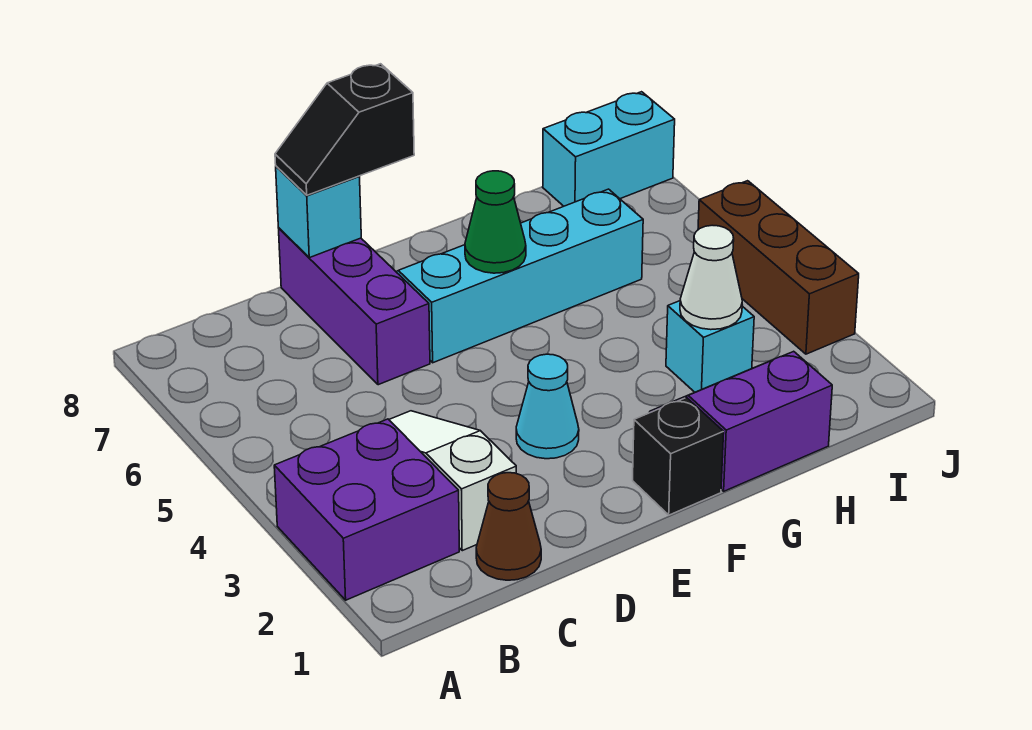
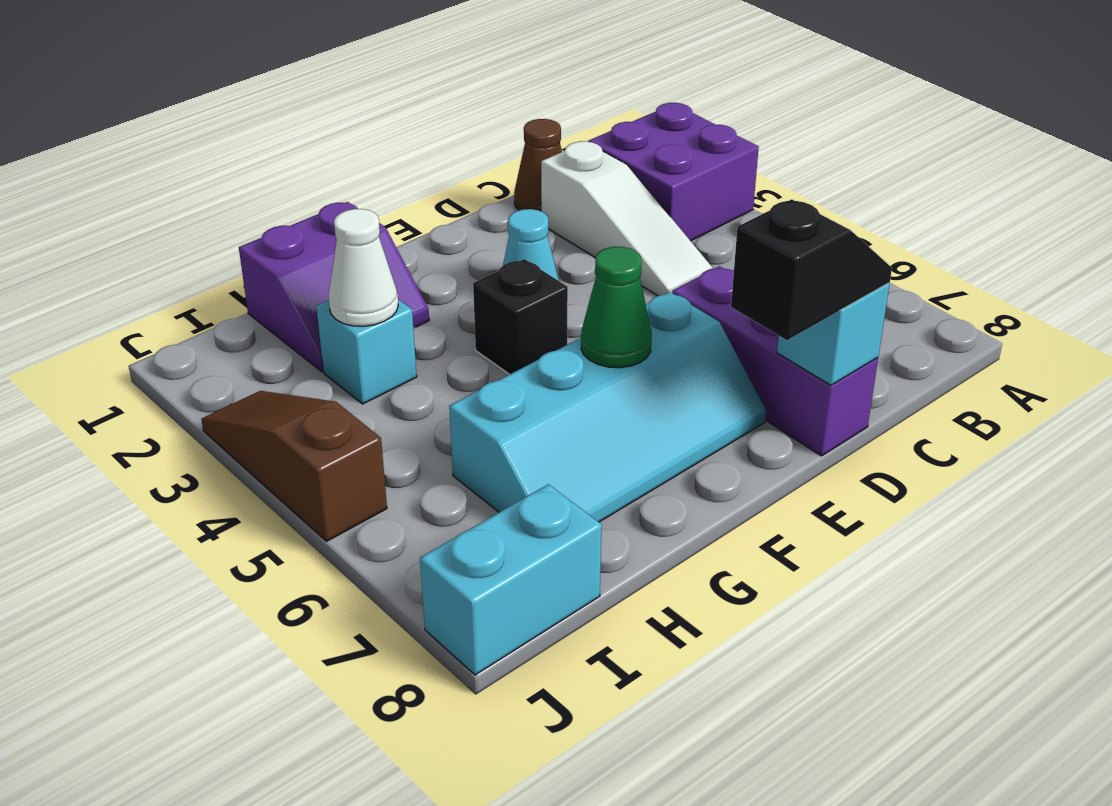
black brick F1 level 1 -> black brick F4 level 1
brown brick J3:J5 level 1 -> brown slope J3:J5 level 1 top 5

